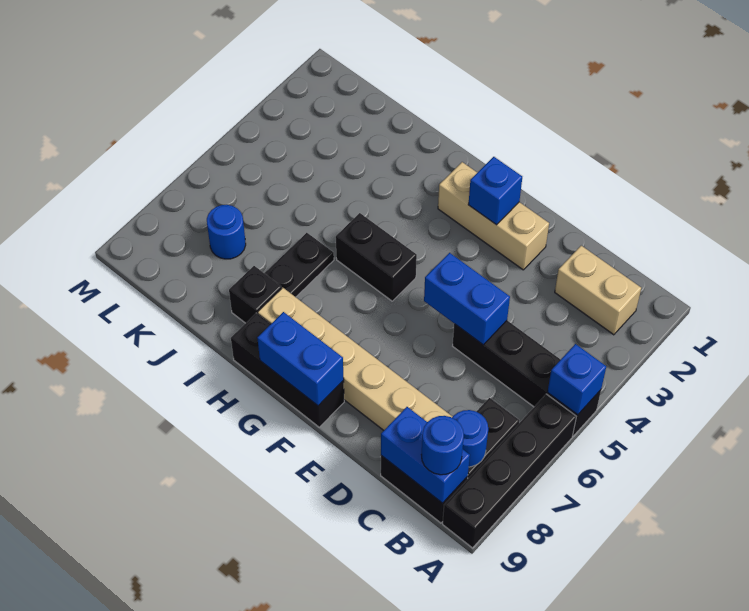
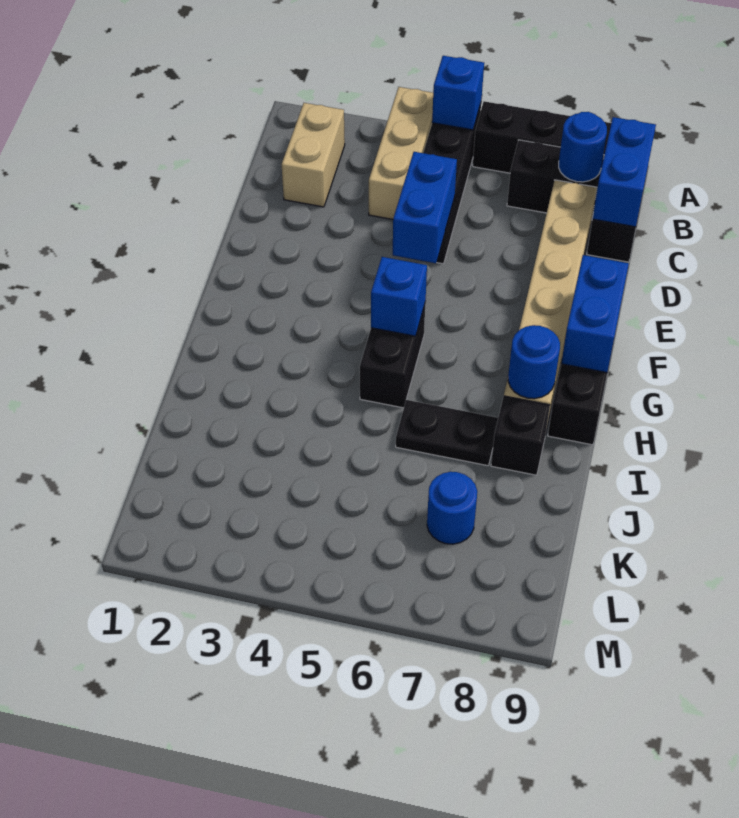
blue round brick B9 level 3 -> blue round brick H8 level 2
tan brick E2:G2 level 1 -> tan brick A4:C4 level 1
blue brick F2 level 2 -> blue brick G5 level 2

